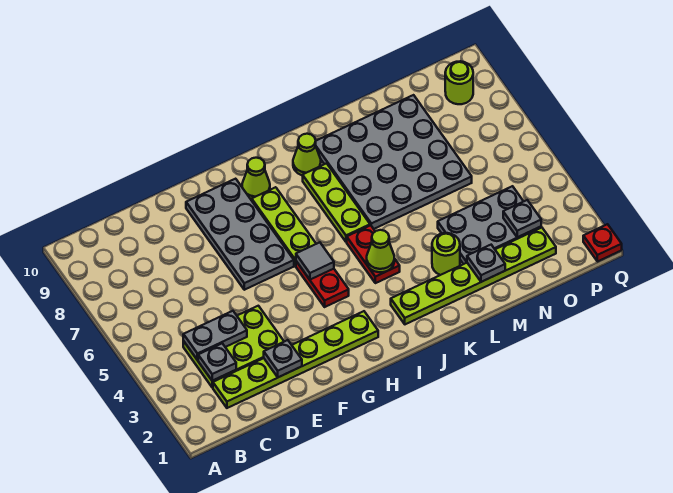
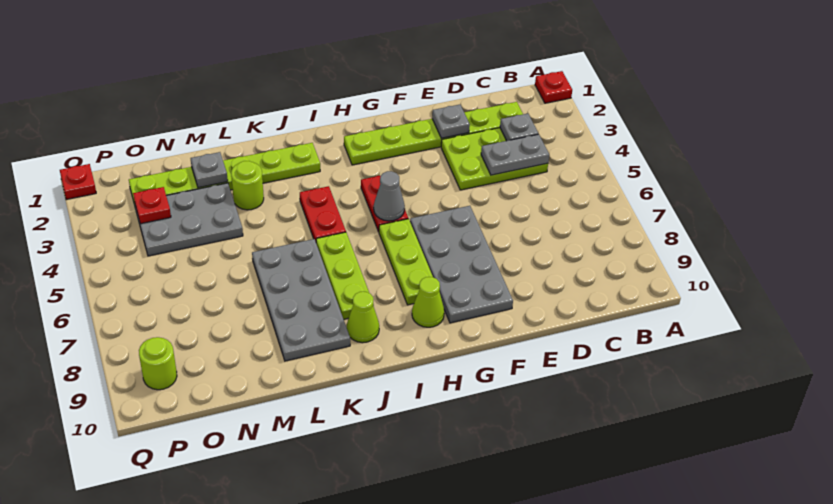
none -> red plate A1 level 1
grey tile H5 level 2 -> grey cone H5 level 2
lime cone J4 level 2 -> none
grey plate K6:N9 level 1 -> grey plate K6:L9 level 1
grey plate O3 level 2 -> red plate O3 level 2

